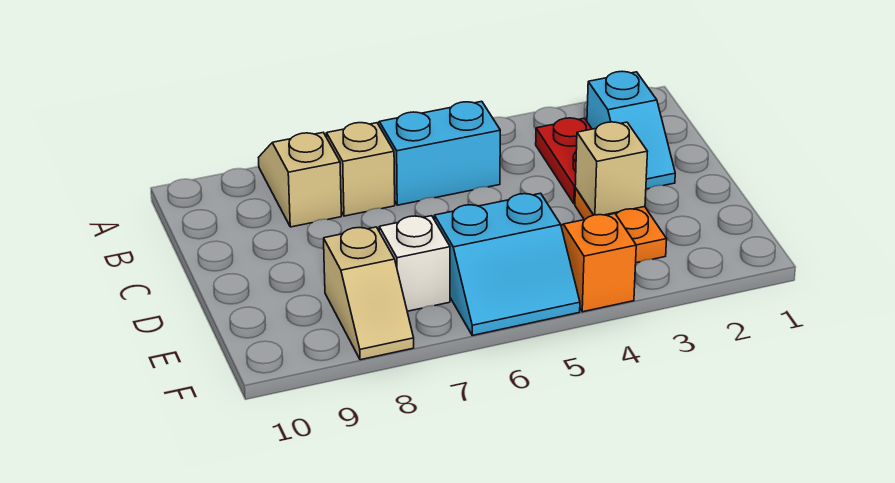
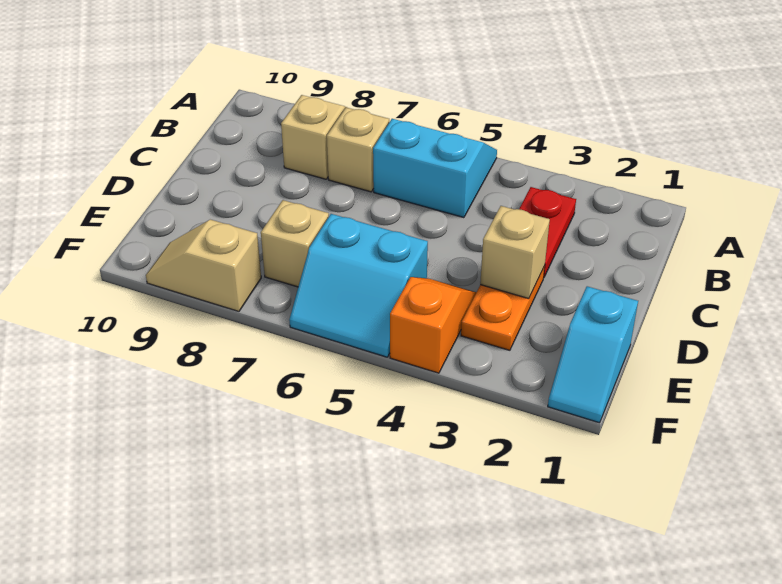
cyan slope B2:C2 level 1 top B -> cyan slope E1:F1 level 1 top E
white brick E7 level 1 -> tan brick E7 level 1
tan slope E8:F8 level 1 top E -> tan slope F8:F9 level 1 top 8

